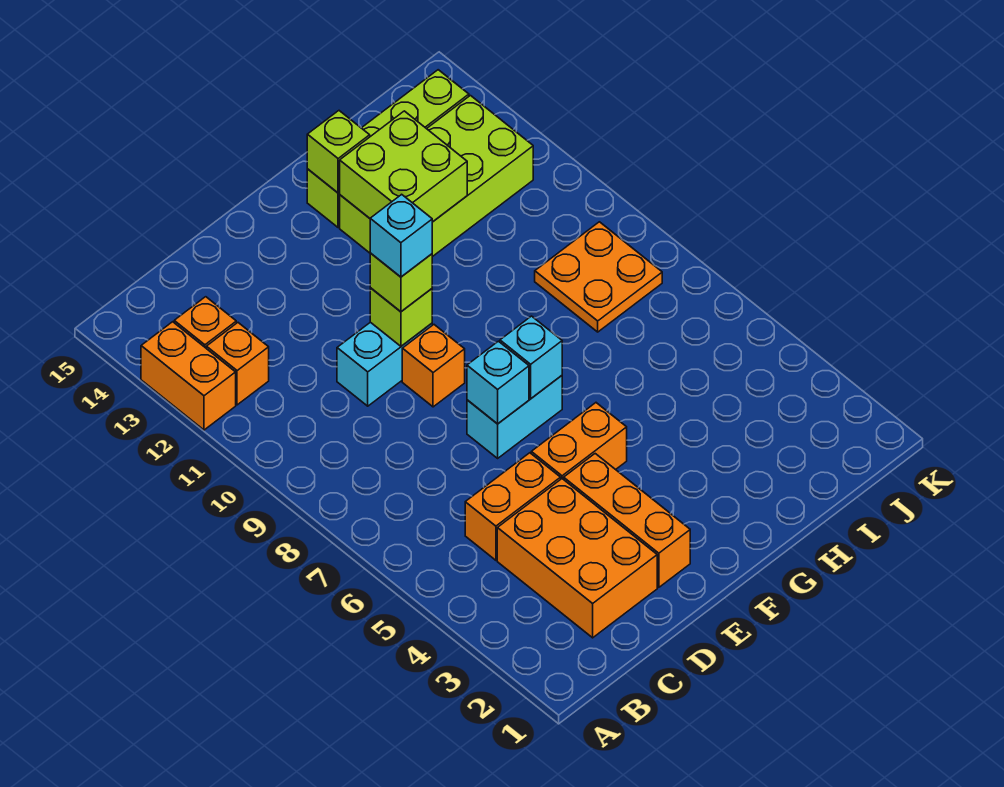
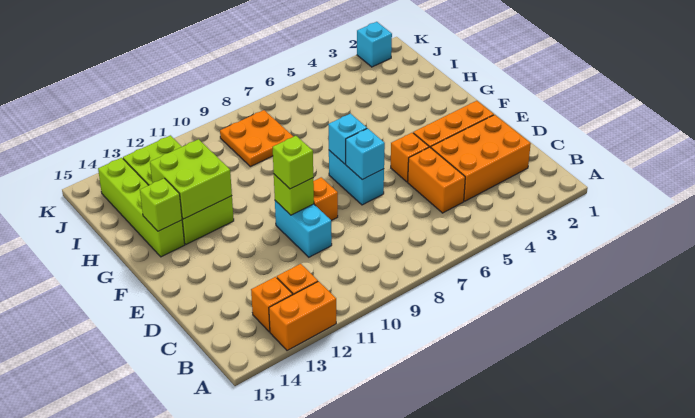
orange brick E5:F5 level 1 -> orange brick E5 level 1
cyan brick E10 level 4 -> cyan brick K2 level 1

